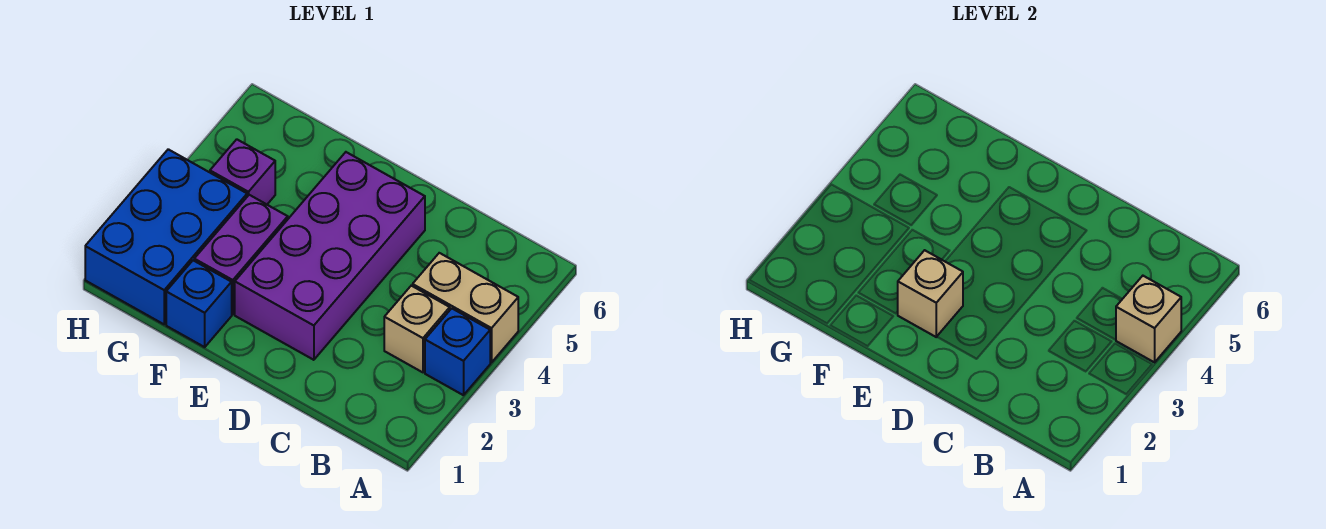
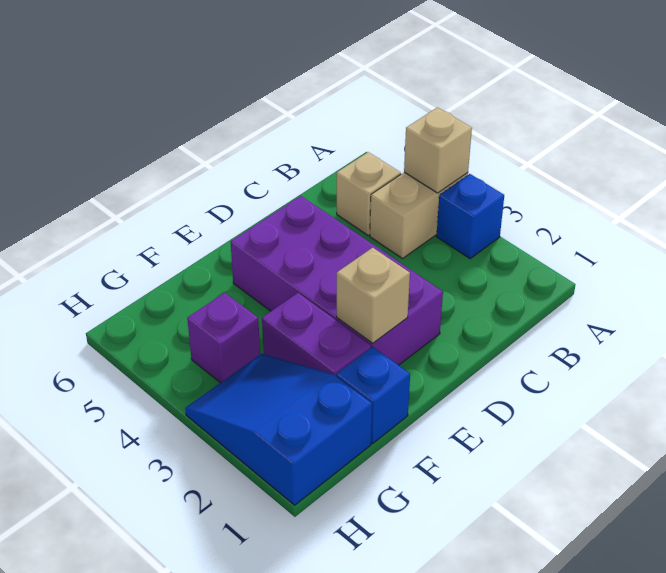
tan brick B3 level 1 -> tan brick B5 level 1
blue brick G1:H3 level 1 -> blue slope G1:H3 level 1 top 1

